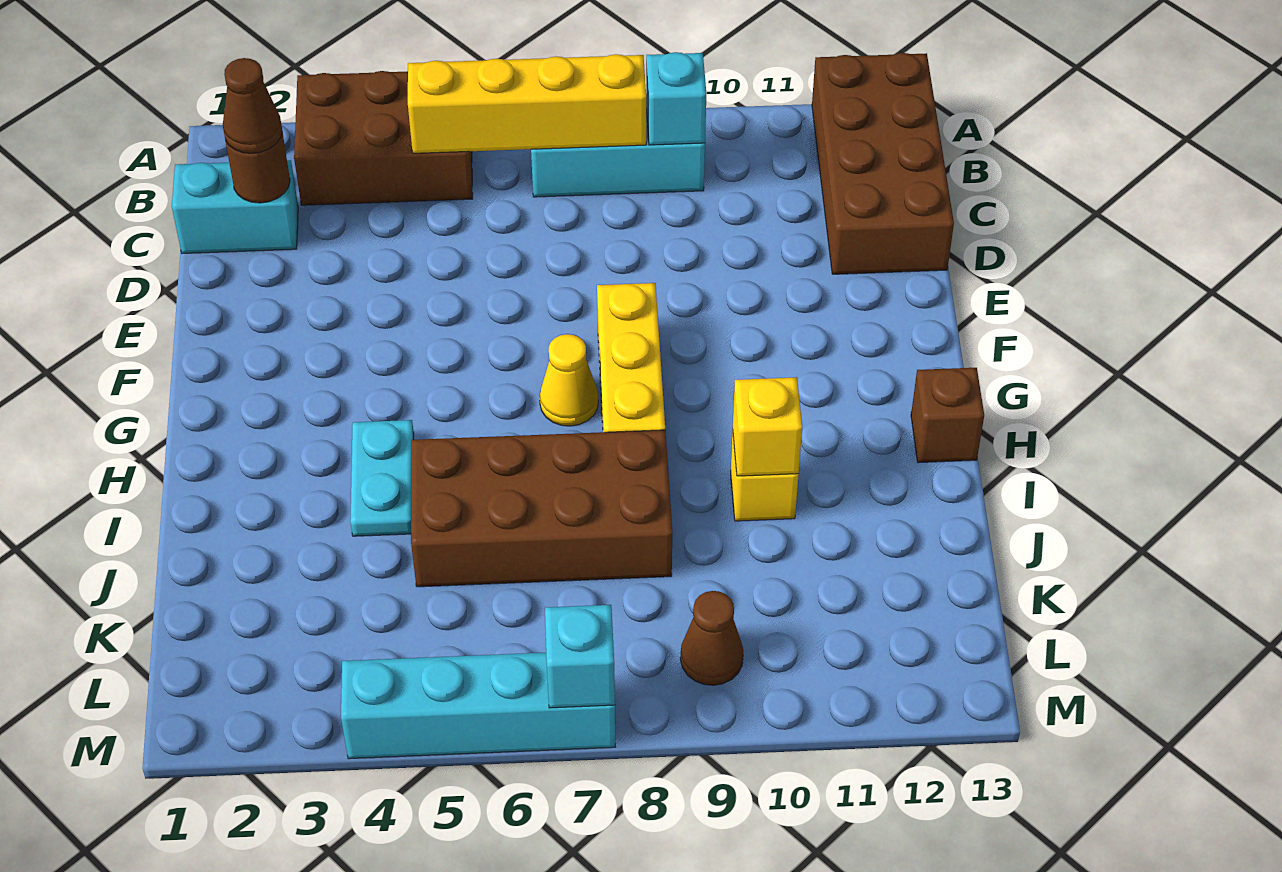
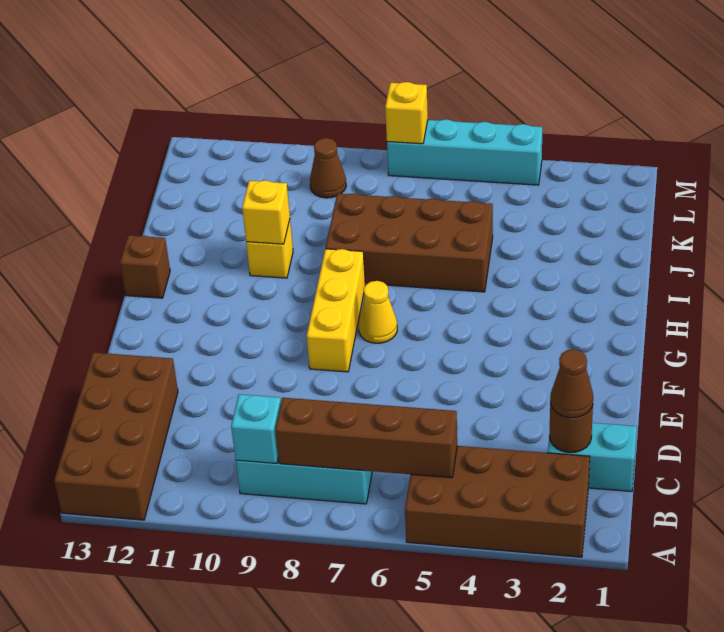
brown brick A3:B5 level 1 -> brown brick A2:B5 level 1
yellow brick B5:B8 level 2 -> brown brick B5:B8 level 2
cyan plate H4:I4 level 1 -> none
cyan brick M7 level 2 -> yellow brick M7 level 2

